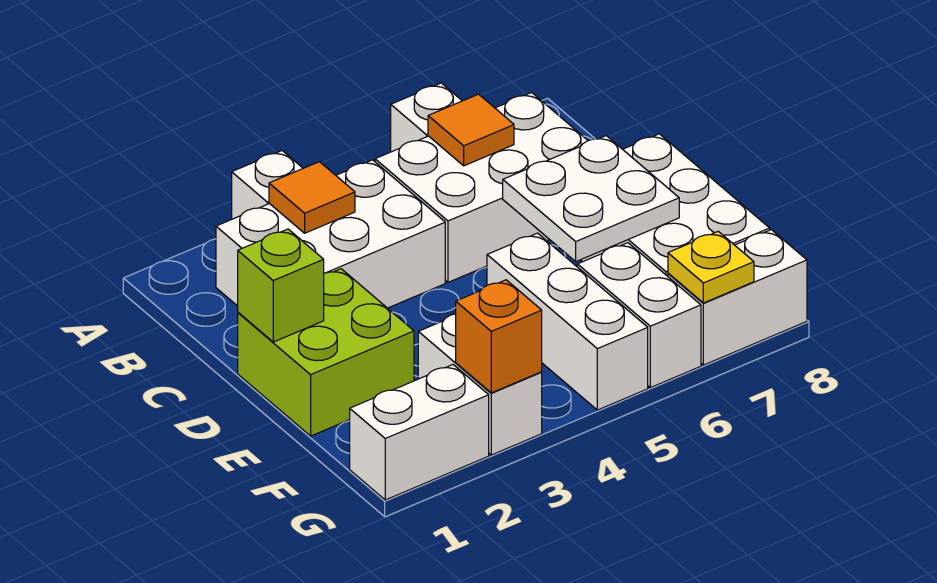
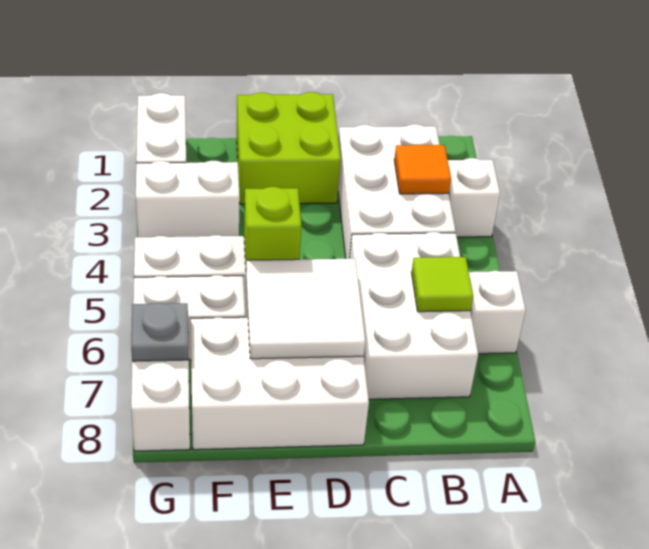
orange tile B6 level 2 -> lime tile B6 level 2
lime brick D1 level 2 -> lime brick E5 level 2
white plate D6:E7 level 2 -> white tile D6:E7 level 2
orange brick G3 level 2 -> none
yellow plate G7 level 2 -> grey plate G7 level 2

